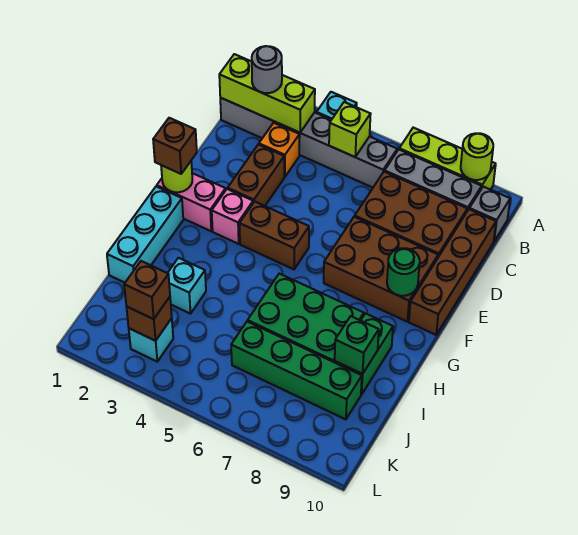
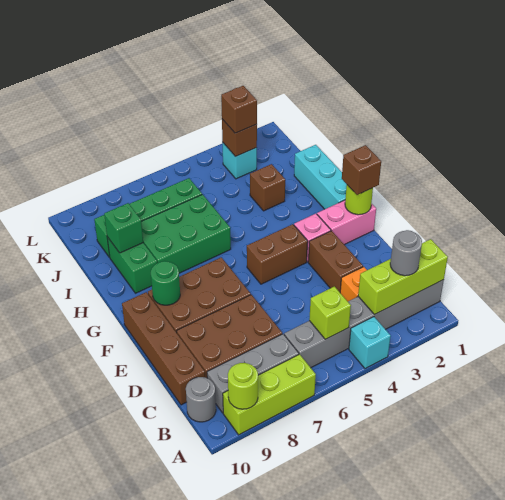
grey brick B10 level 1 -> grey round brick B10 level 1
cyan brick I3 level 1 -> brown brick I3 level 1

